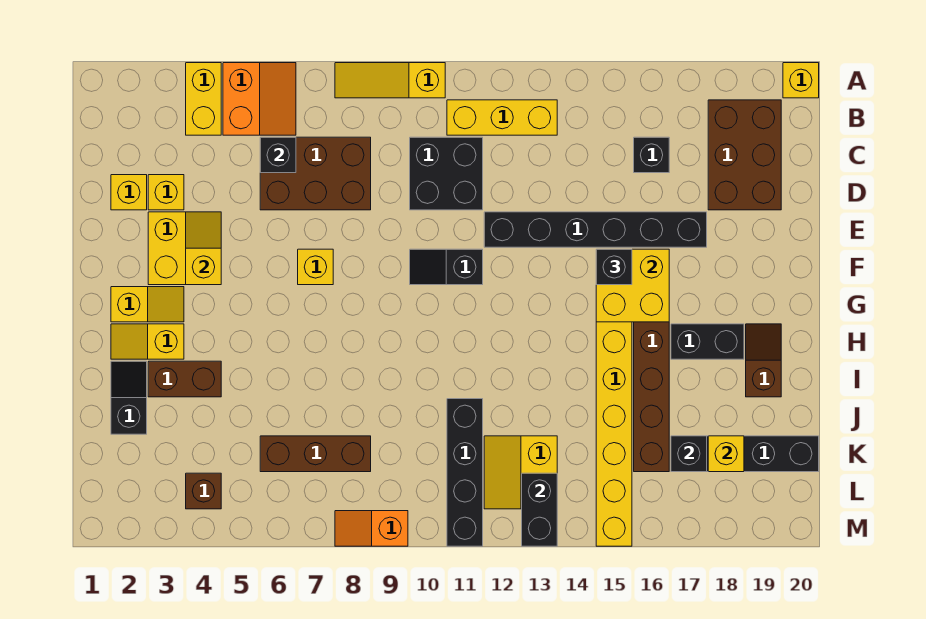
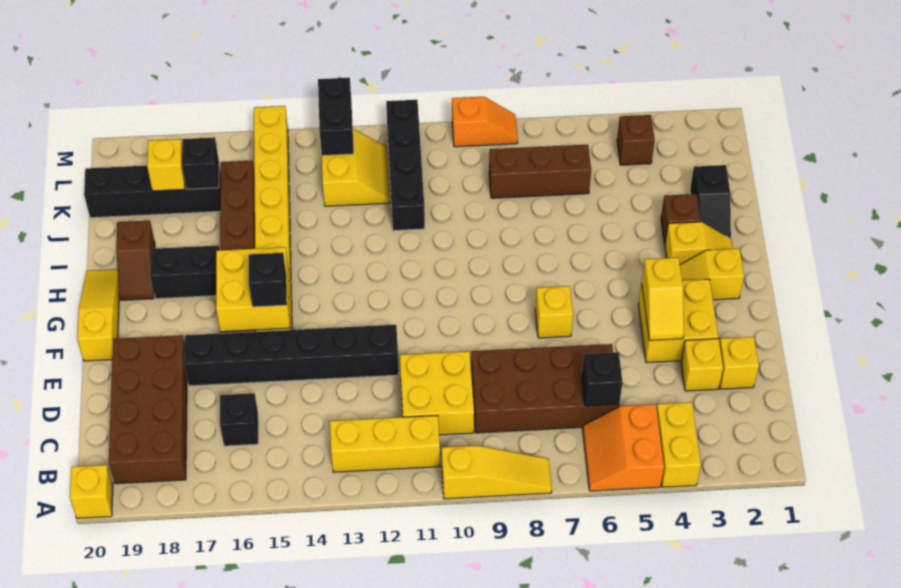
brown brick B18:D19 level 1 -> brown brick B18:E19 level 1
brown brick C6:D8 level 1 -> brown brick C6:D9 level 1
black brick C10:D11 level 1 -> yellow brick C10:D11 level 1
black slope F10:F11 level 1 top 11 -> none
none -> yellow slope F20:H20 level 1 top F
brown brick I3:I4 level 1 -> brown brick I3 level 1

